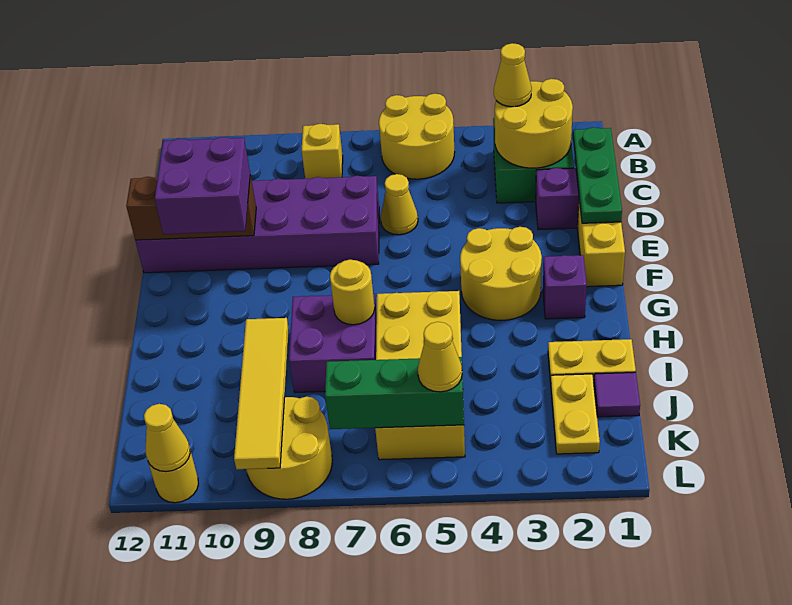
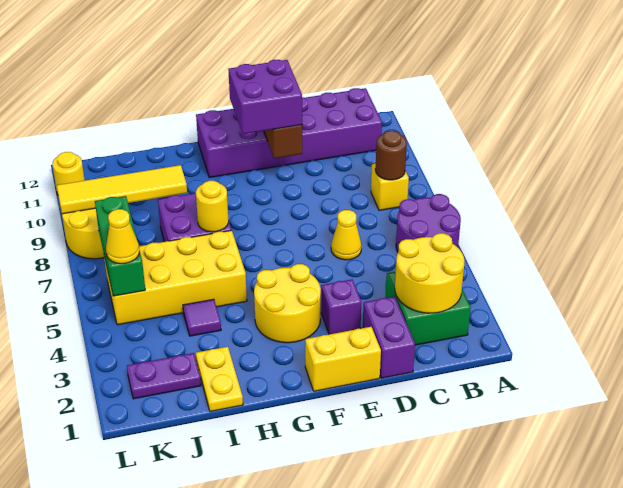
yellow round brick A5:B6 level 1 -> purple round brick A5:B6 level 1
yellow cone B3 level 3 -> none
none -> brown round brick B8 level 2
green plate C1:E1 level 2 -> none
purple brick D7:E12 level 1 -> purple brick B11:G12 level 1
purple brick G2 level 1 -> purple brick E3 level 1
purple tile J1 level 1 -> purple tile I4 level 1
yellow plate J2:K2 level 1 -> purple plate J2:K2 level 1
yellow cone L11 level 2 -> none

